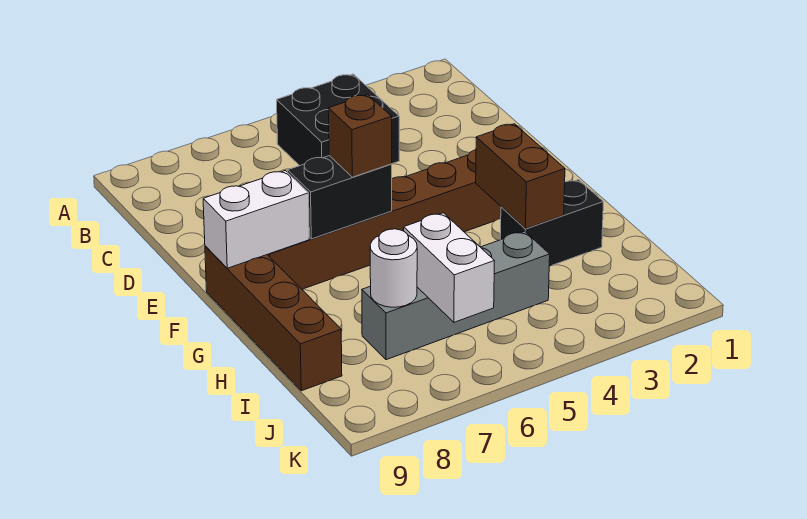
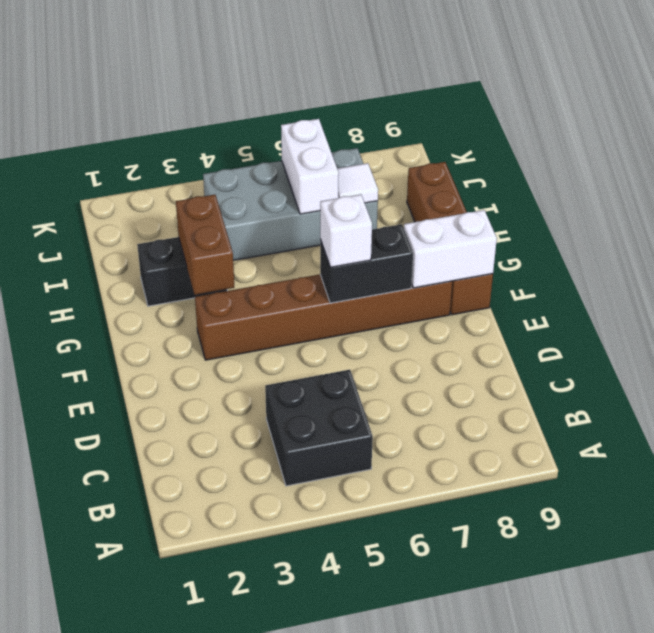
brown brick F6 level 3 -> white brick F6 level 3
grey brick I4:I7 level 1 -> grey brick I4:J7 level 1
white round brick I7 level 2 -> white tile I7 level 2

